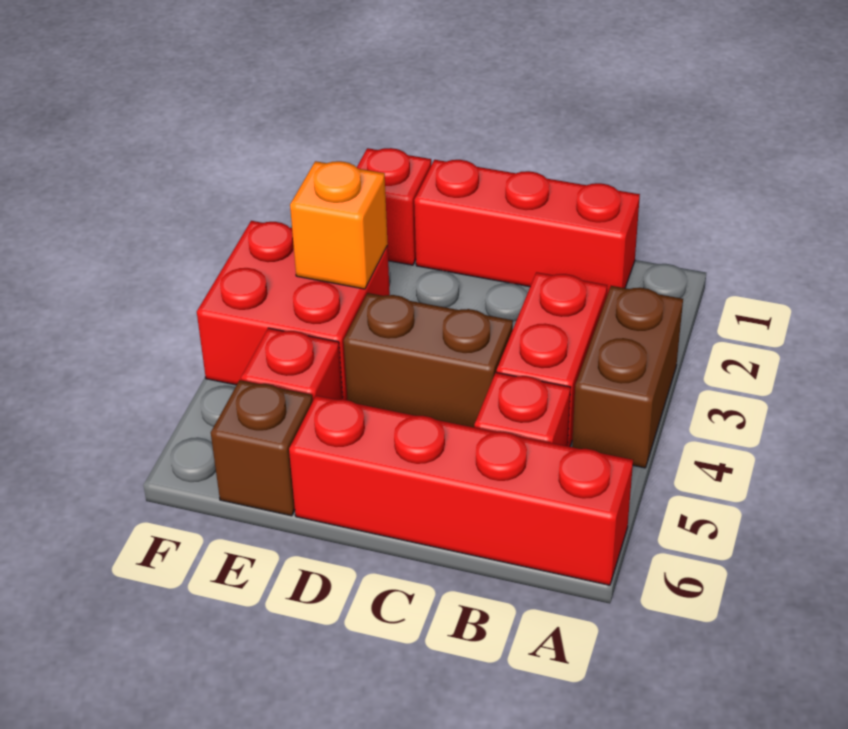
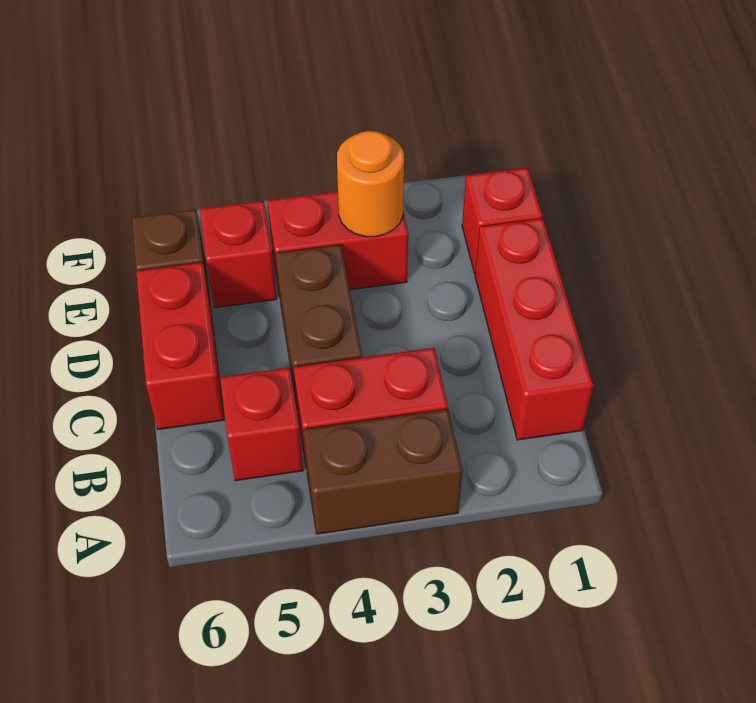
red brick A6:D6 level 1 -> red brick C6:D6 level 1
red brick E3:F4 level 1 -> red brick E3:E4 level 1
orange brick E3 level 2 -> orange round brick E3 level 2

